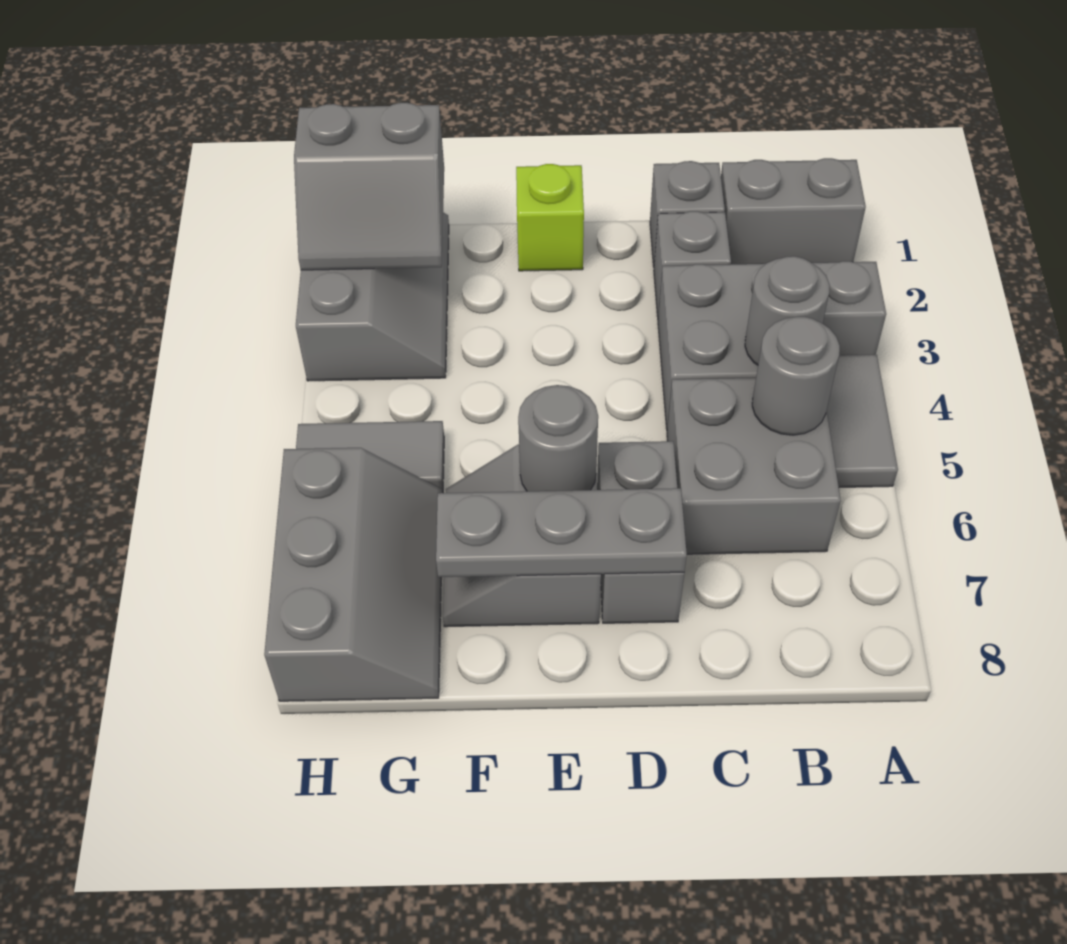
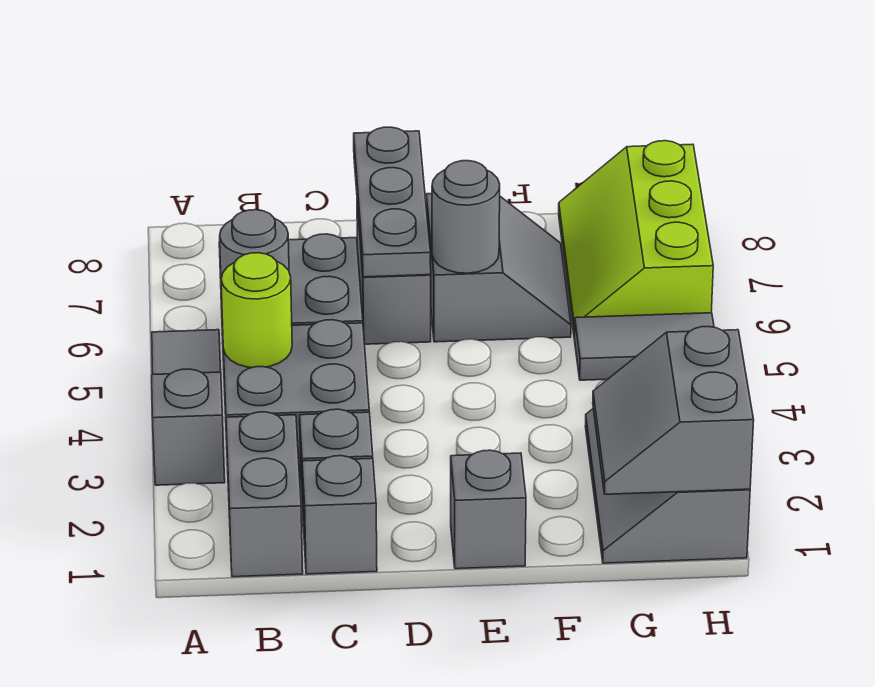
grey brick A1:B1 level 1 -> grey brick B1:B2 level 1
grey round brick B4 level 2 -> lime round brick B4 level 2
grey plate D7:F7 level 2 -> grey plate D6:D8 level 2
lime brick E1 level 1 -> grey brick E1 level 1
grey slope G1:H2 level 2 top 1 -> grey slope G1:H2 level 2 top H
grey slope G6:H8 level 1 top H -> lime slope G6:H8 level 1 top H

